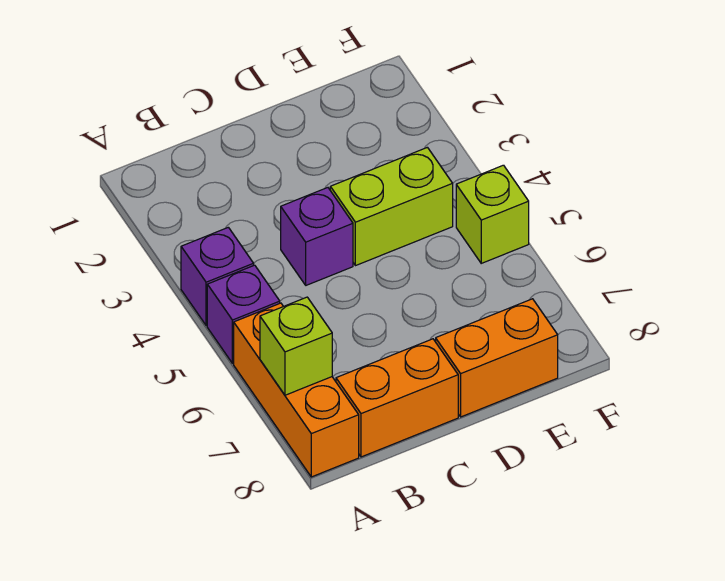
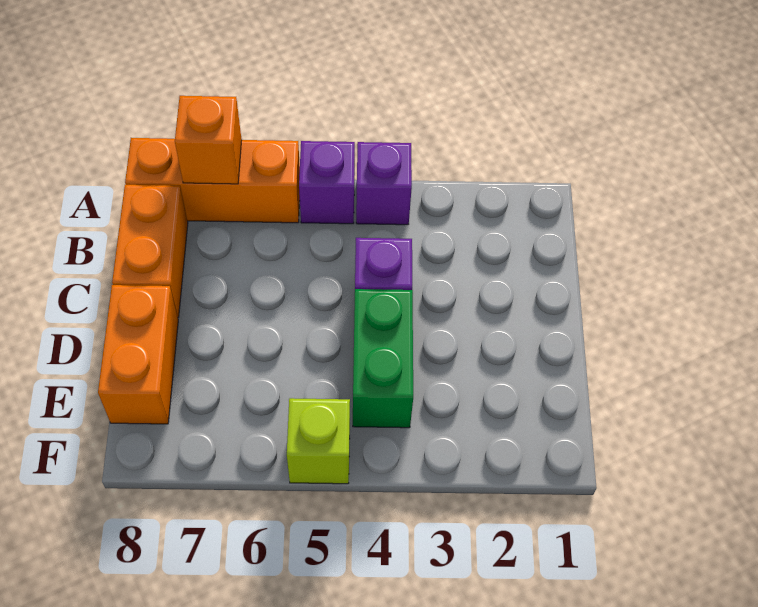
lime brick A7 level 2 -> orange brick A7 level 2
lime brick D4:E4 level 1 -> green brick D4:E4 level 1

